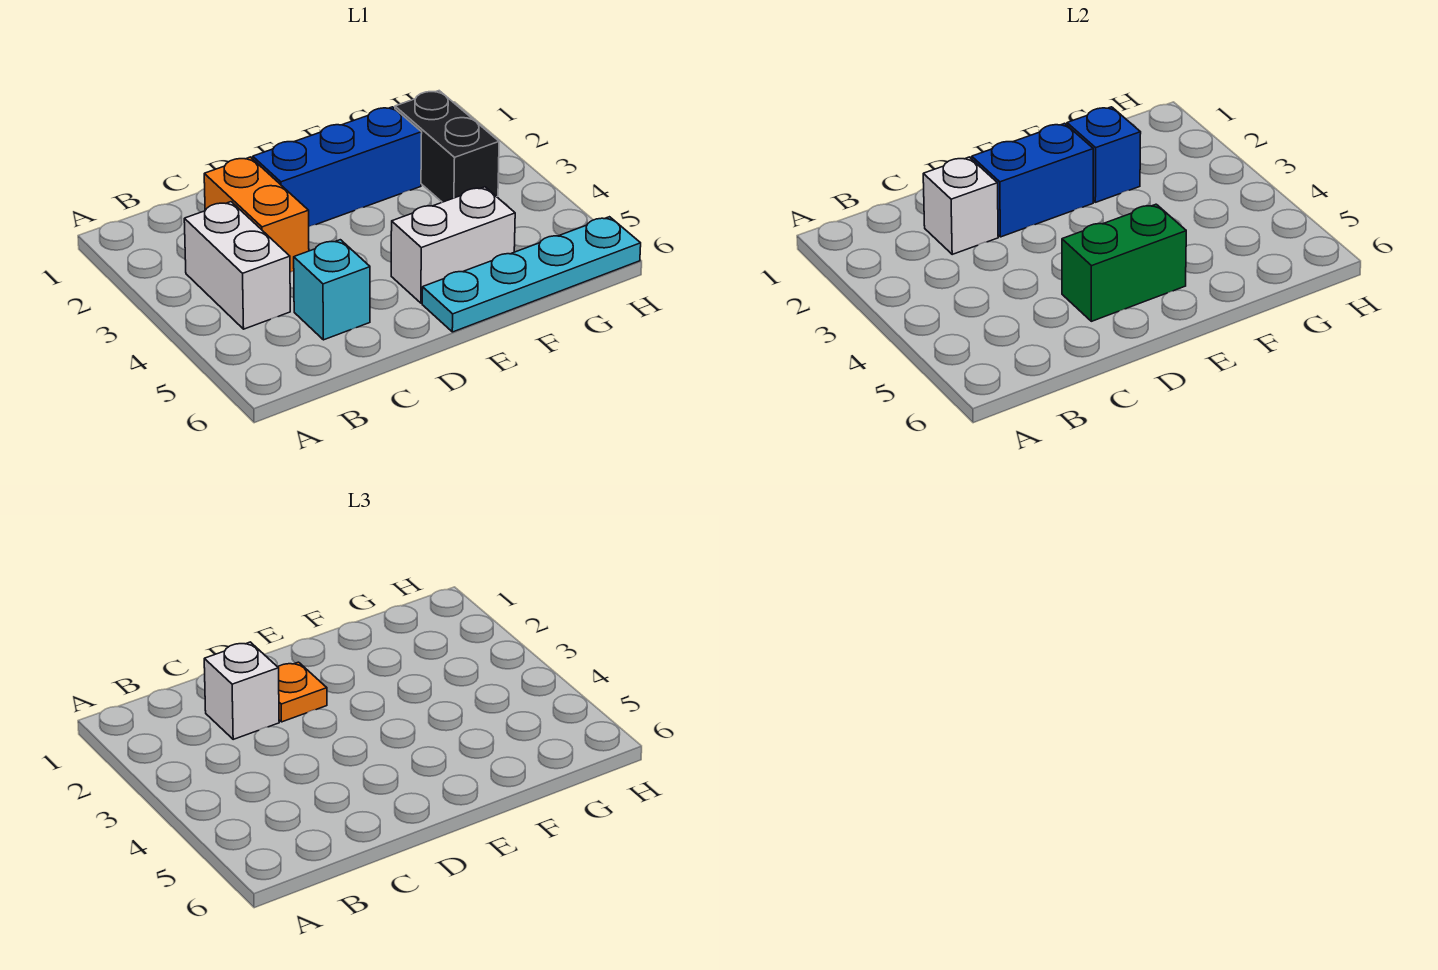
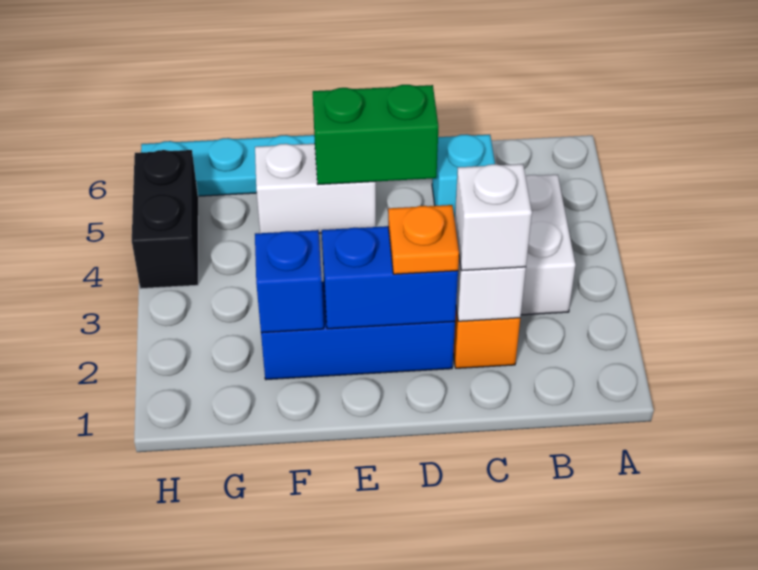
black brick G2:G3 level 1 -> black brick H4:H5 level 1

